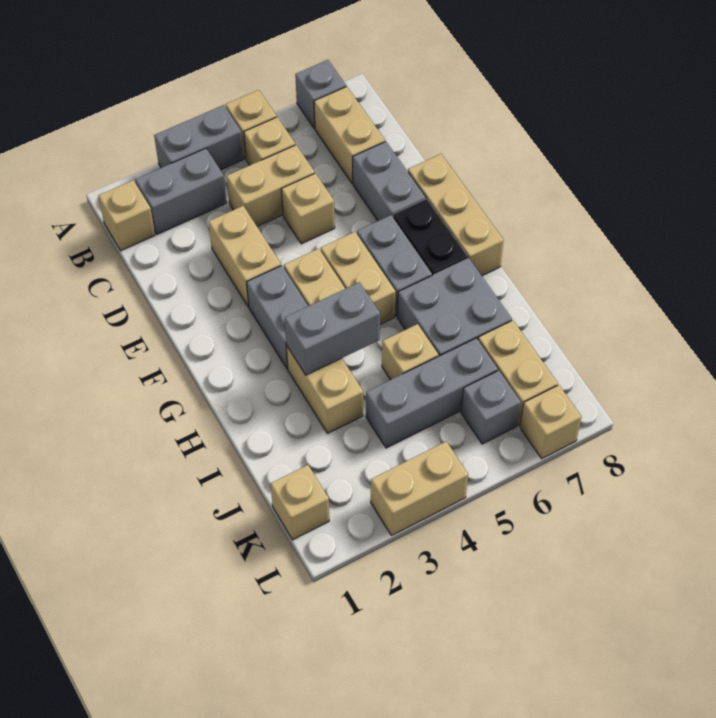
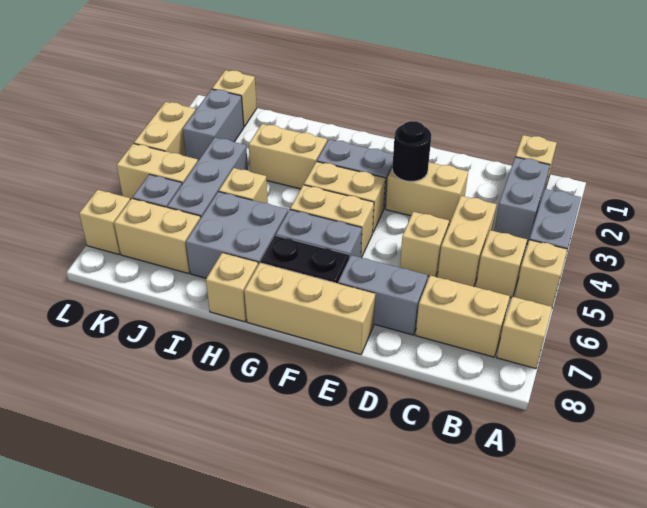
grey brick A7 level 1 -> tan brick A7 level 1
none -> black round brick E3 level 2
grey brick H3:H4 level 2 -> grey brick K2:K3 level 1
none -> tan brick H8 level 1
none -> tan brick K5:L5 level 1

